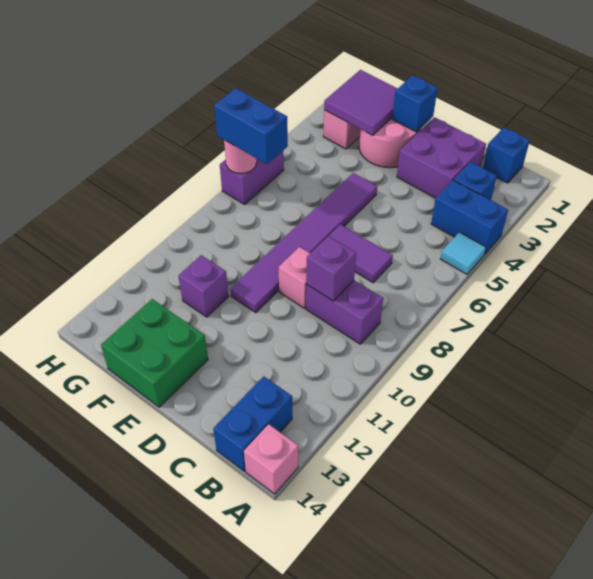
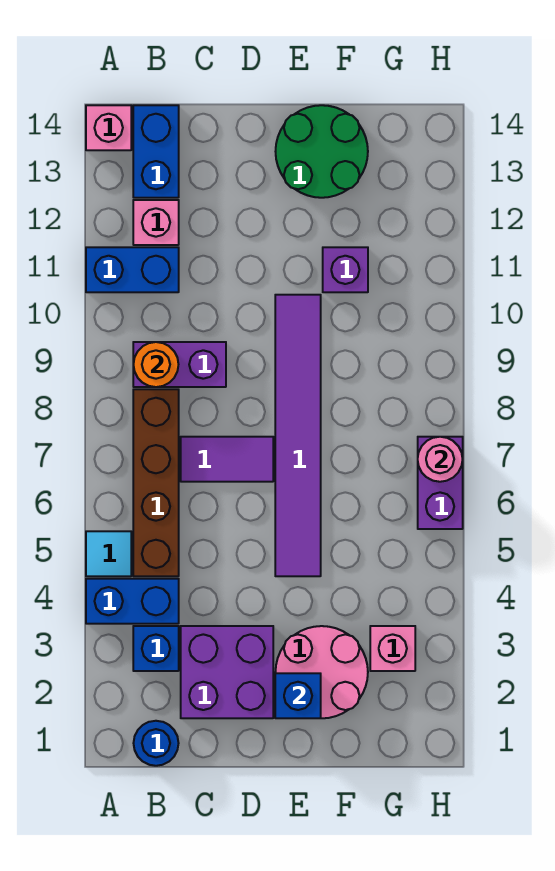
blue brick B1 level 1 -> blue round brick B1 level 1
none -> brown brick B5:B8 level 1
none -> orange round brick B9 level 2
purple brick C9 level 2 -> none
pink brick D9 level 1 -> pink brick B12 level 1
green brick E13:F14 level 1 -> green round brick E13:F14 level 1
purple tile F2:G3 level 2 -> none
blue brick G7:H7 level 3 -> blue brick A11:B11 level 1

